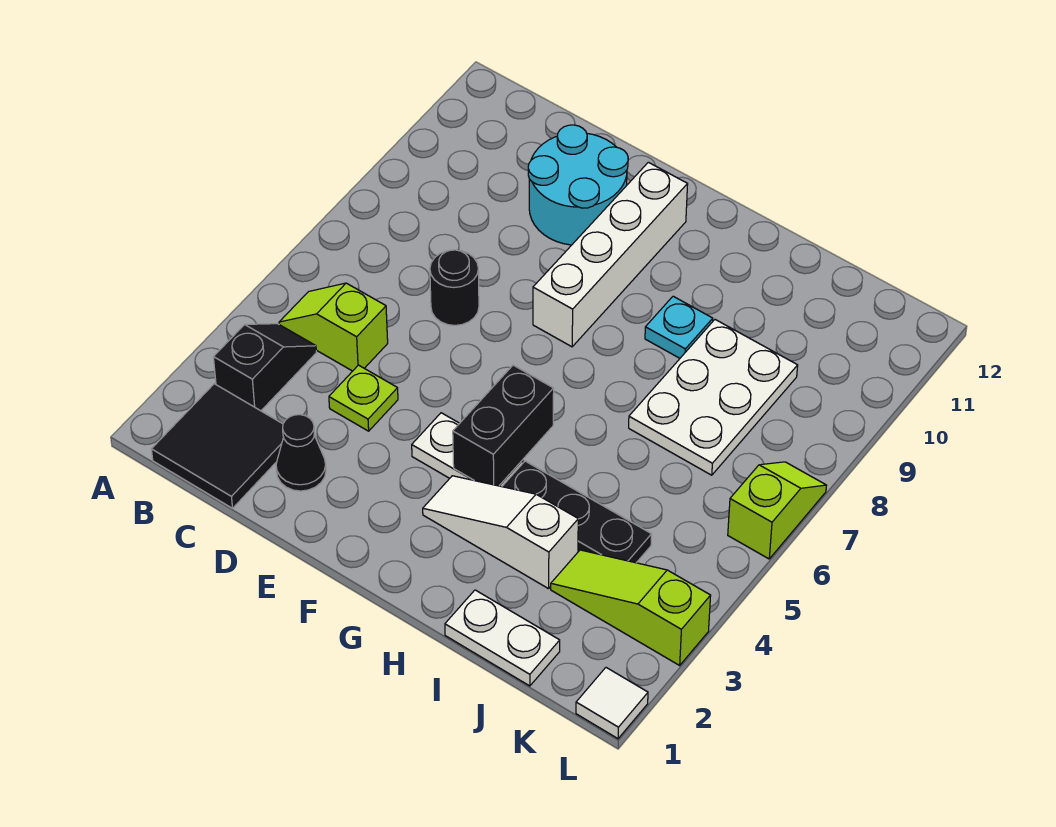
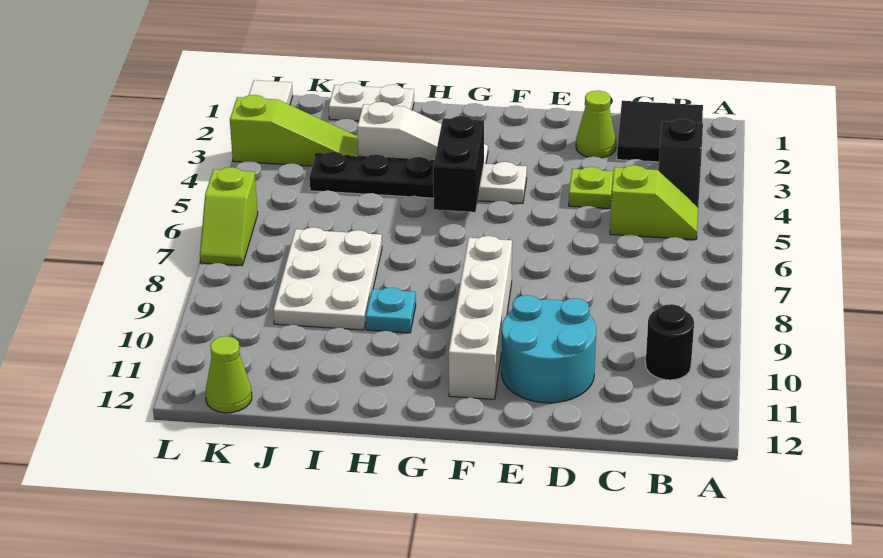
black cone D2 level 1 -> lime cone D2 level 1
black round brick D7 level 1 -> black round brick B10 level 1
none -> lime cone K12 level 1

